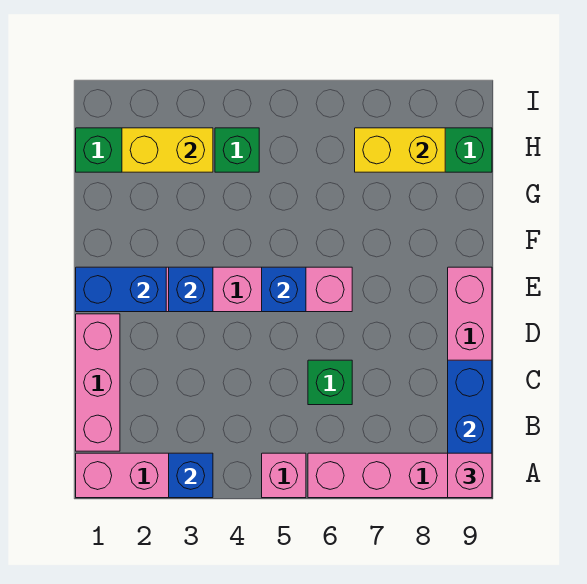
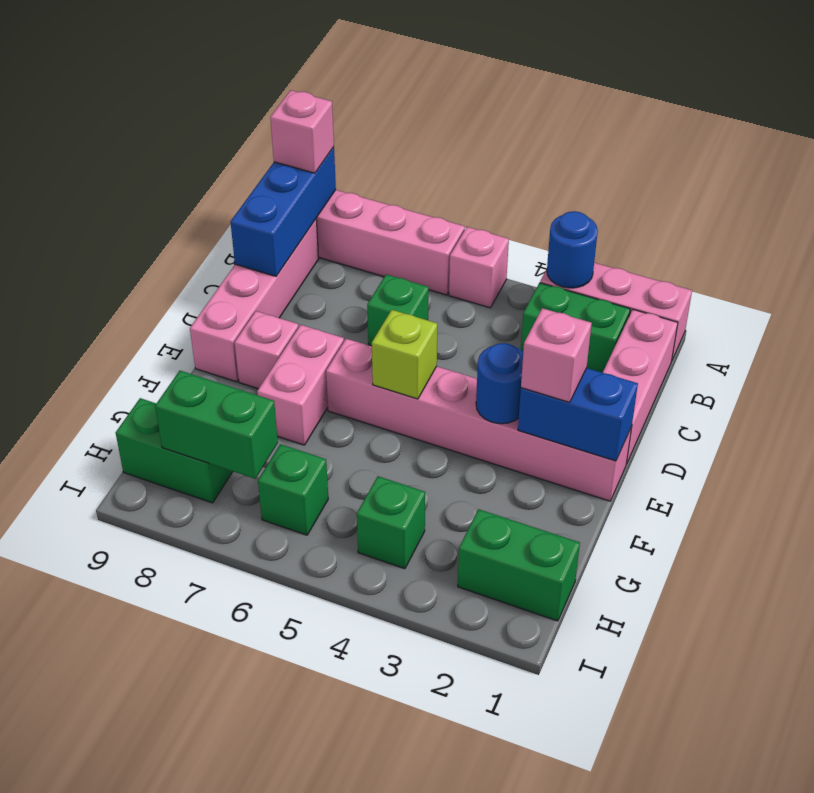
blue brick A3 level 2 -> blue round brick A3 level 2
none -> green brick B2:B3 level 1
none -> pink brick E2 level 3
blue brick E3 level 2 -> blue round brick E3 level 2
blue brick E5 level 2 -> lime brick E5 level 2
none -> pink brick E7:F7 level 1
none -> pink brick E8 level 1
yellow brick H2:H3 level 2 -> none
none -> green brick H6 level 1
yellow brick H7:H8 level 2 -> green brick H7:H8 level 2

